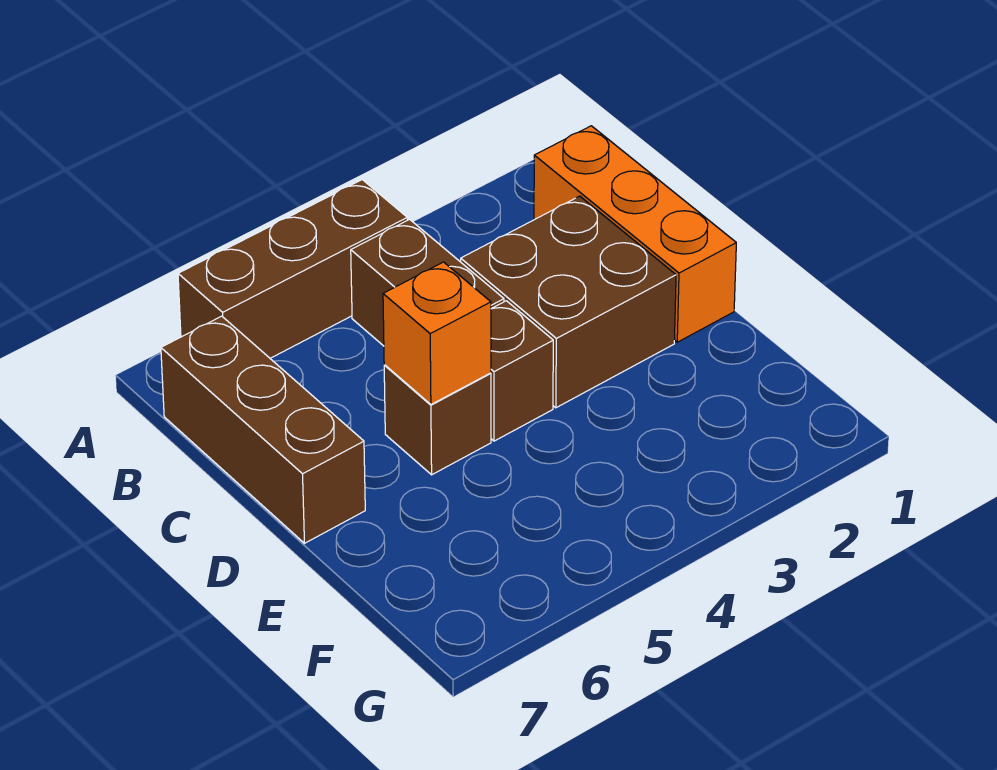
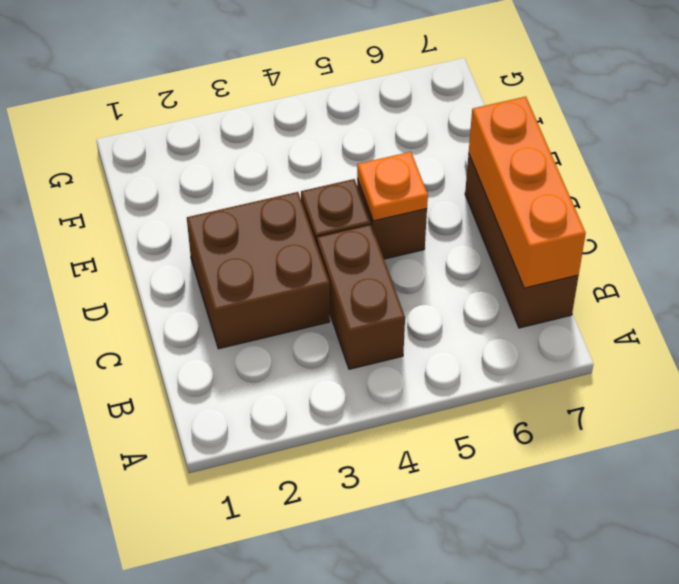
brown brick A4:A6 level 1 -> none
orange brick B1:D1 level 1 -> orange brick B7:D7 level 2
orange brick D5 level 2 -> orange plate D5 level 2

